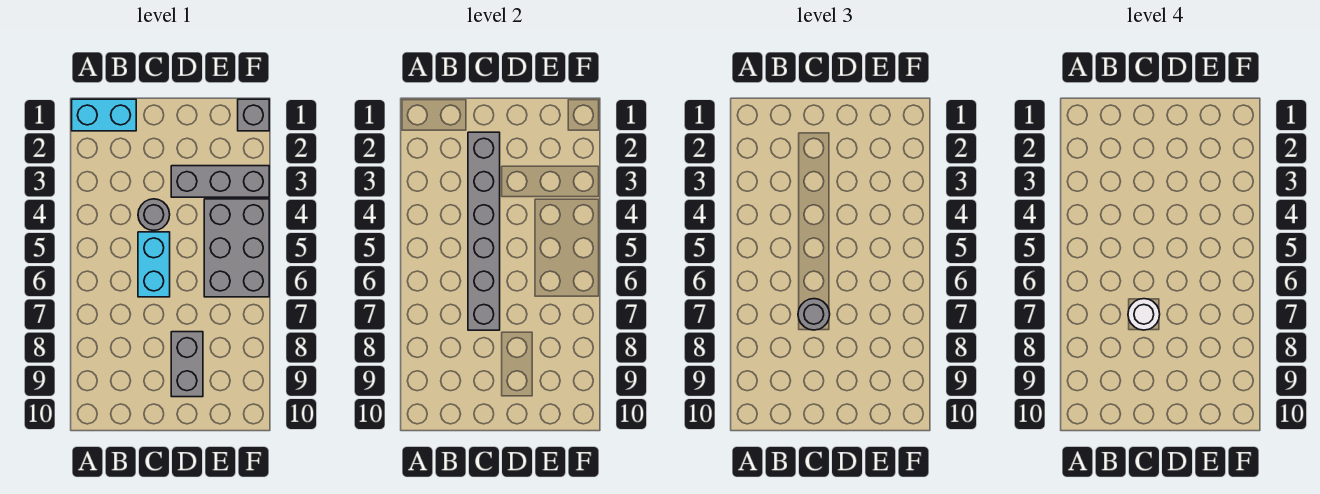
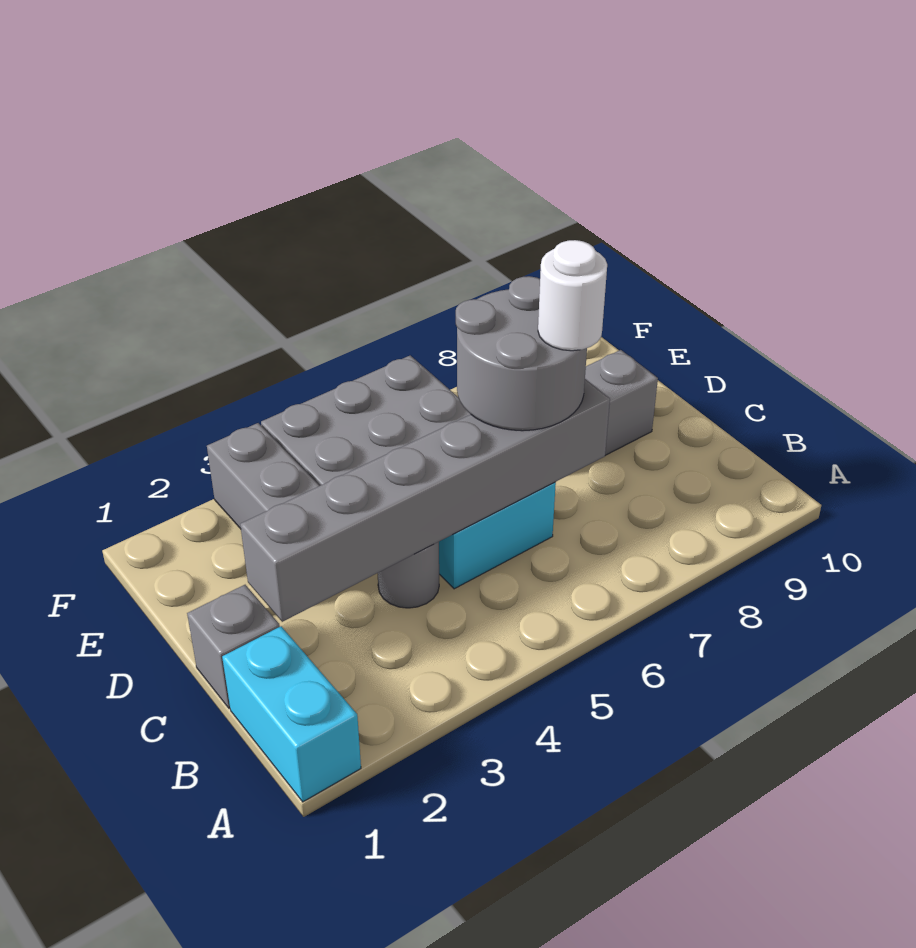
grey round brick C7 level 3 -> grey round brick C6:D7 level 3
grey brick F1 level 1 -> grey brick C1 level 1

